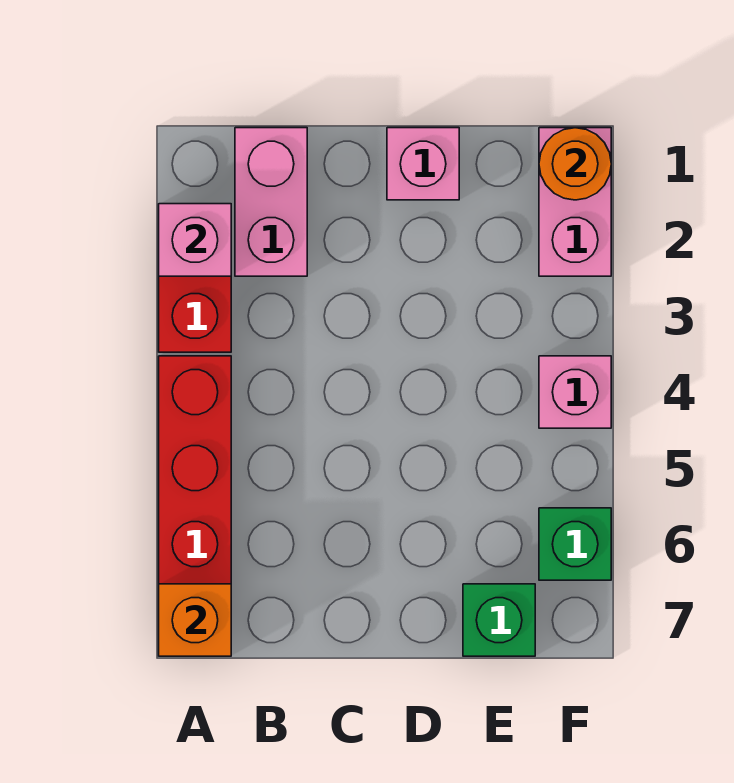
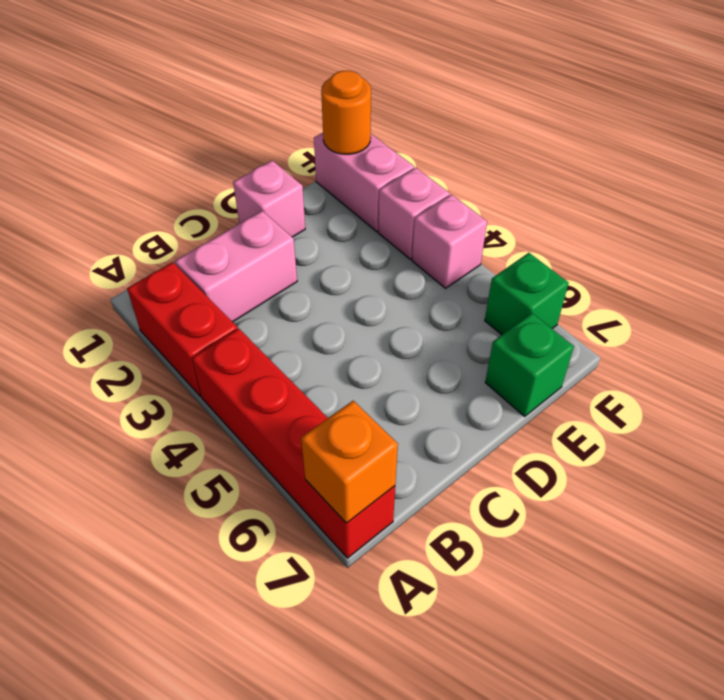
pink brick A2 level 2 -> pink brick F3 level 1
pink brick B1:B2 level 1 -> pink brick B2:C2 level 1

